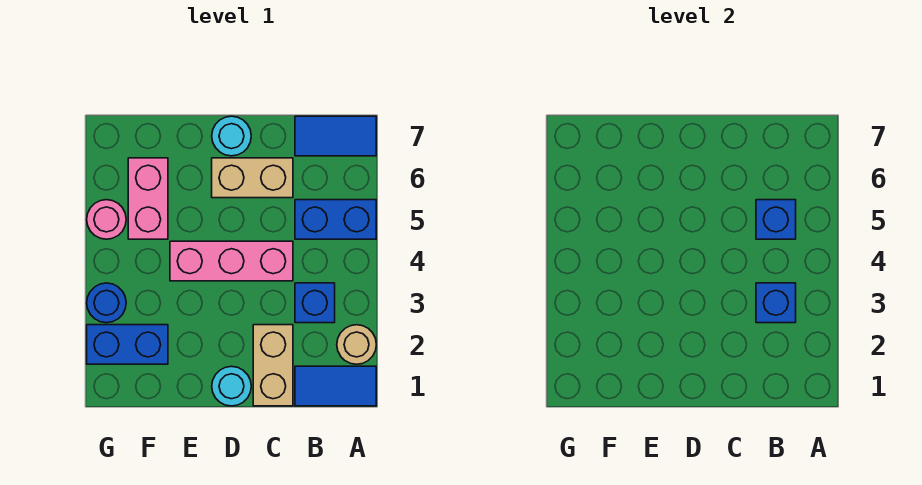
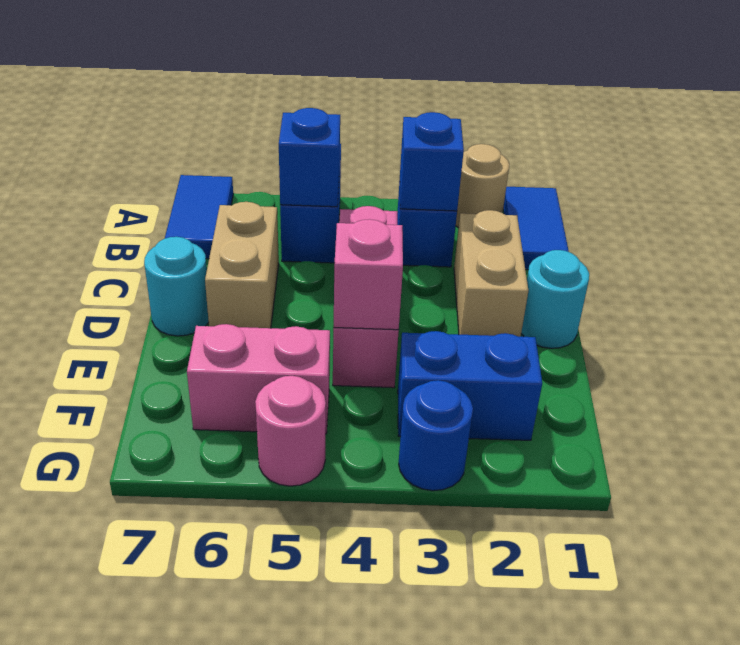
tan brick C1:C2 level 1 -> tan brick C2:D2 level 1
none -> pink brick E4 level 2
blue brick F2:G2 level 1 -> blue brick F2:F3 level 1

